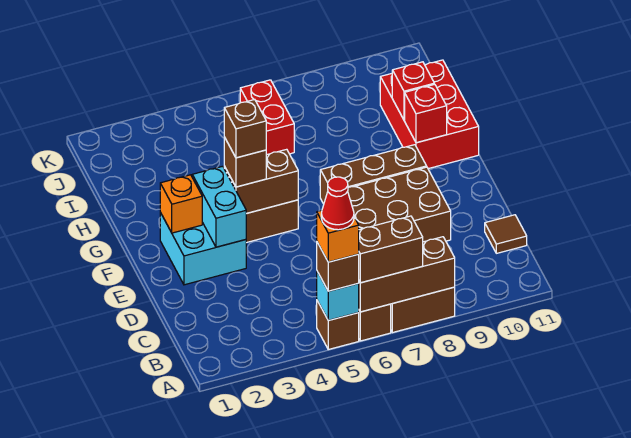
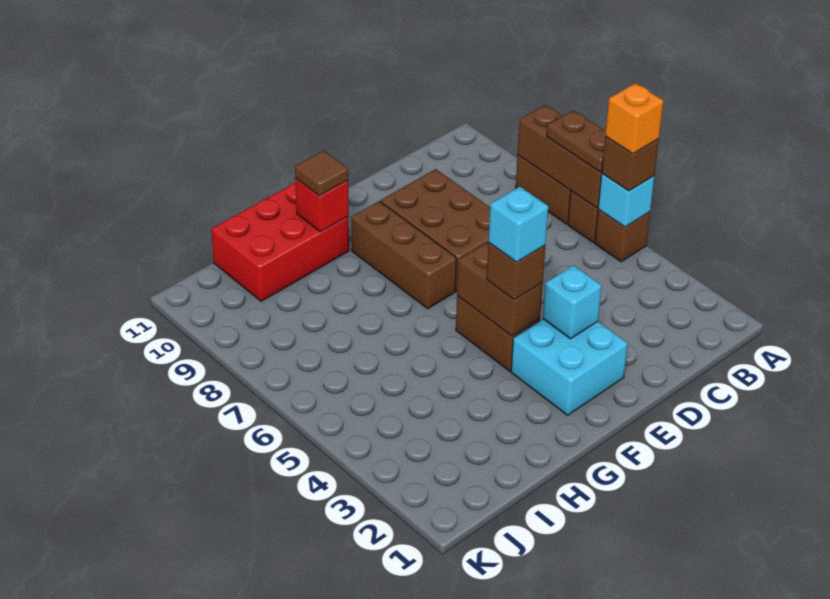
red cone A5 level 5 -> none
brown brick A6:A7 level 3 -> brown plate A6:A7 level 3
brown tile C11 level 1 -> brown tile G10 level 3
cyan brick E3:F3 level 2 -> cyan brick E3 level 2
orange brick F2 level 2 -> none
brown brick F4 level 4 -> cyan brick F4 level 4
red brick H10 level 2 -> none
red brick I6:J6 level 1 -> none

